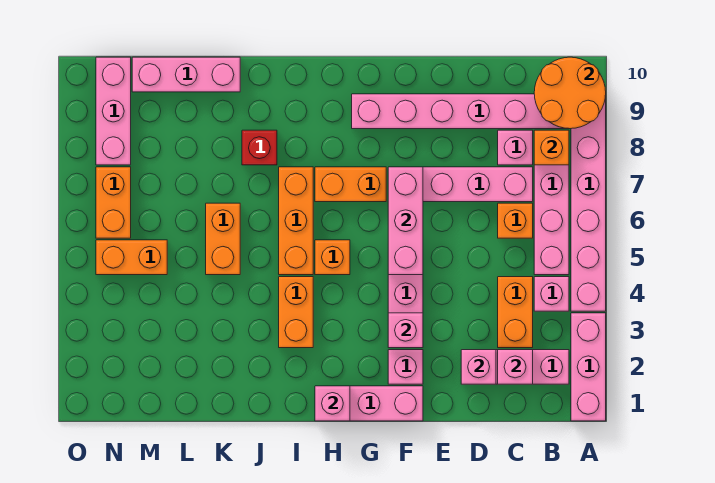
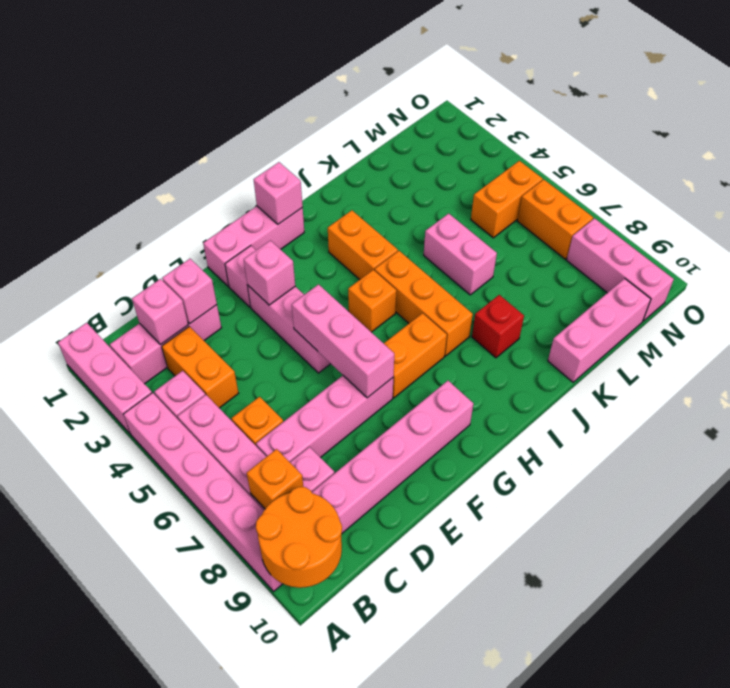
orange brick K5:K6 level 1 -> pink brick K5:K6 level 1

